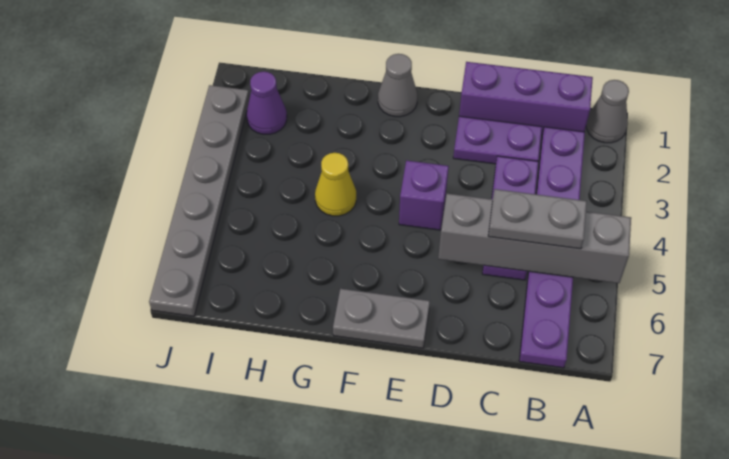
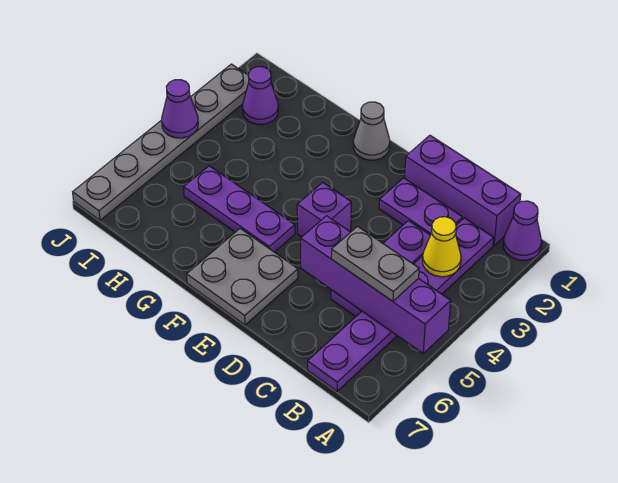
grey cone A1 level 1 -> purple cone A1 level 1
grey brick A5:D5 level 2 -> purple brick A5:D5 level 2
grey plate E7:F7 level 1 -> grey plate E6:F7 level 1
none -> purple plate F5:H5 level 1
yellow cone G4 level 1 -> yellow cone B3 level 2
none -> purple cone J4 level 2

